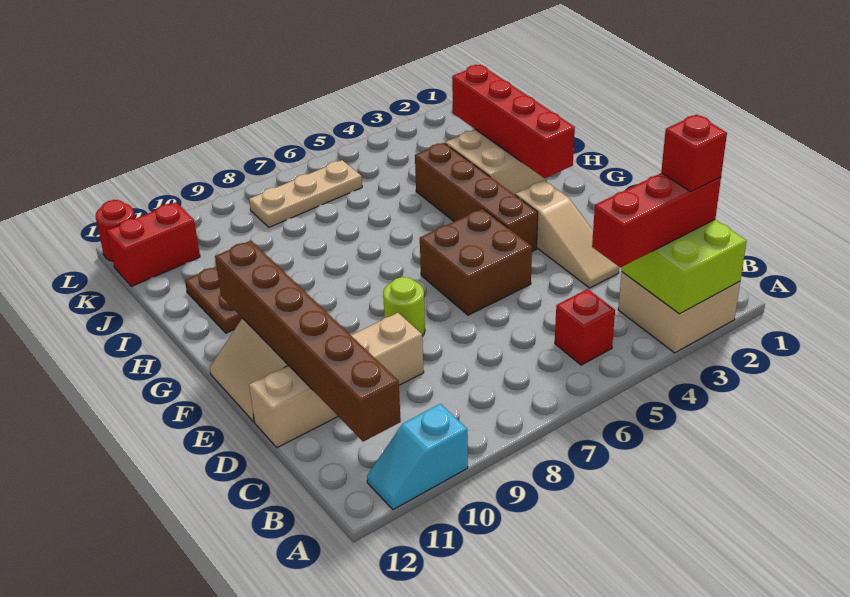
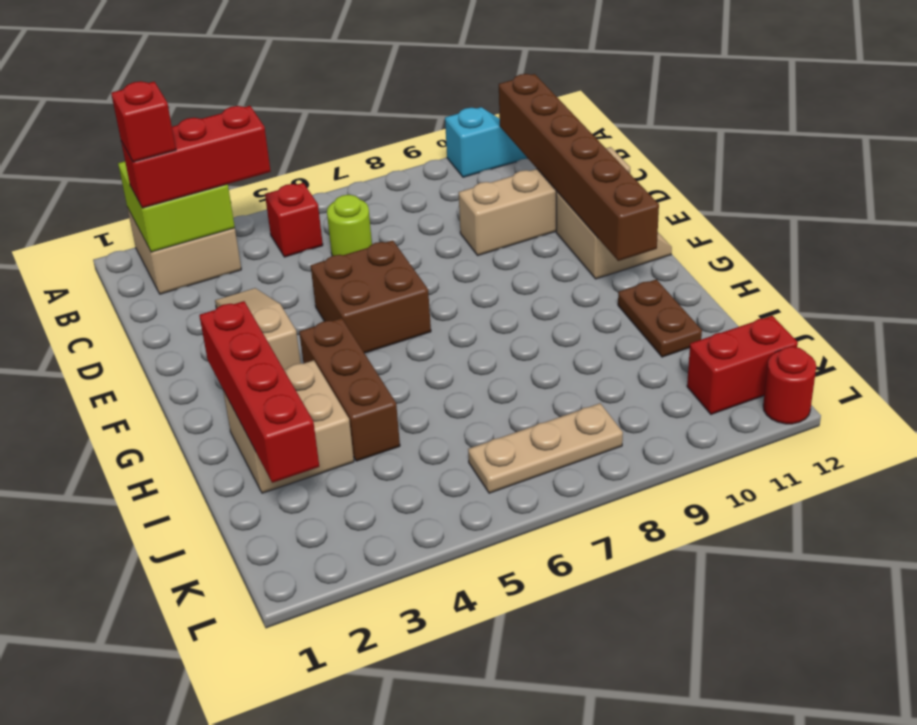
lime round brick E8 level 1 -> lime round brick C6 level 1
brown brick F4:I4 level 1 -> brown brick G4:I4 level 1

